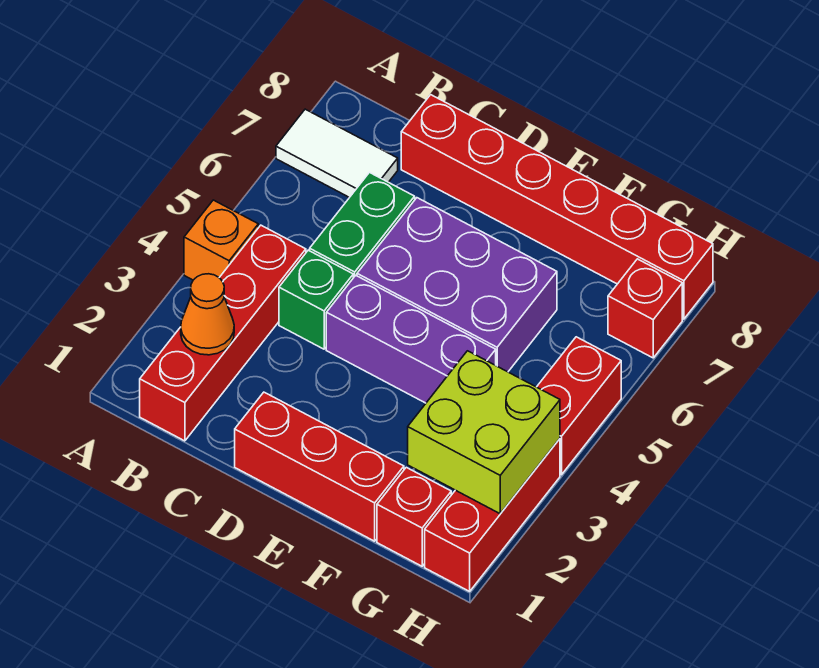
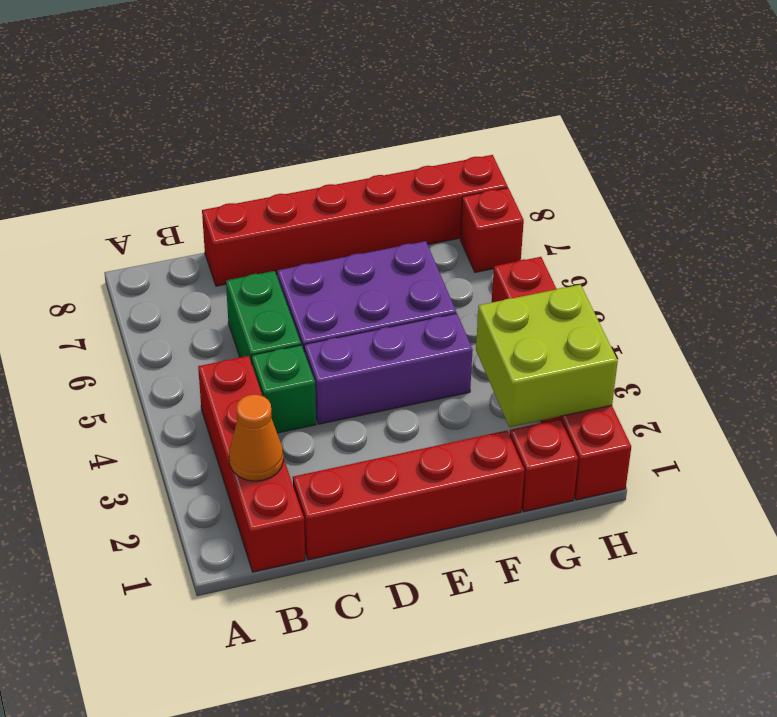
orange brick A4 level 1 -> none
white tile A7:B7 level 1 -> none
red brick D1:F1 level 1 -> red brick C1:F1 level 1

